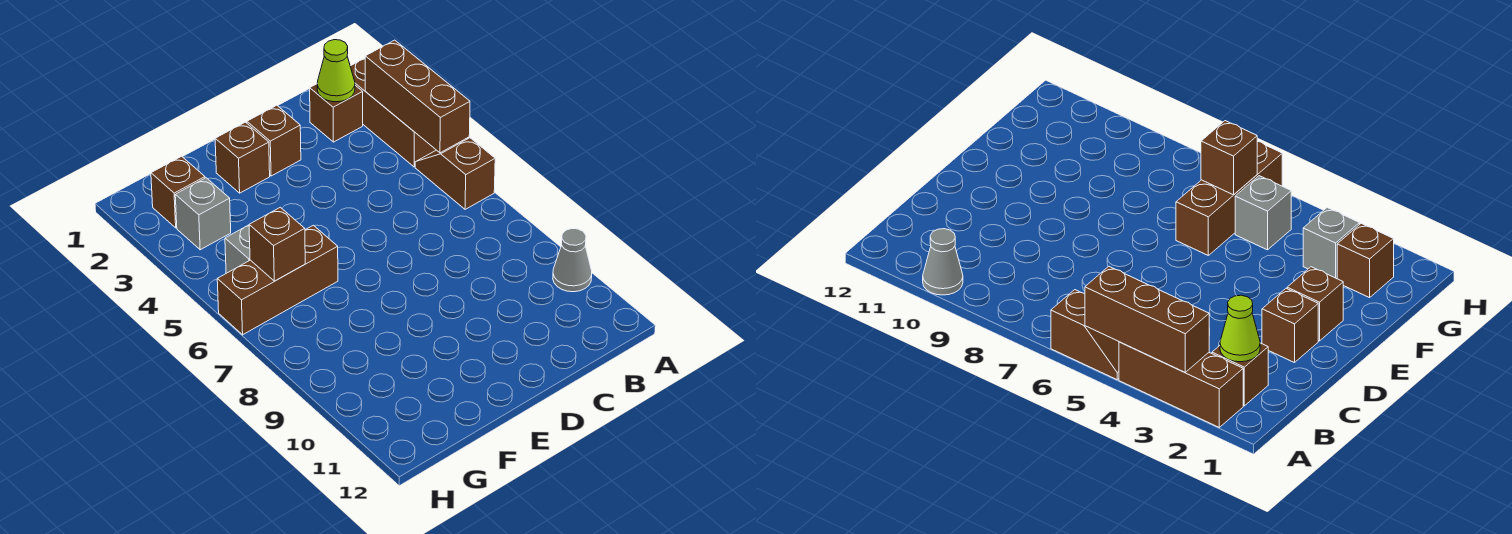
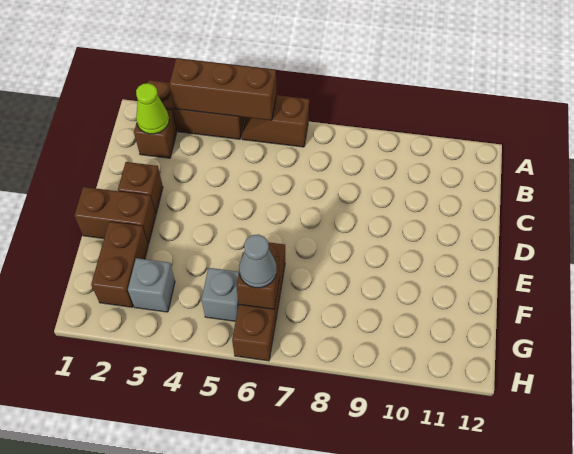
grey cone A10 level 1 -> grey cone G6 level 3
brown brick E2 level 1 -> brown brick E1:E2 level 1
brown brick G2 level 1 -> brown brick F2:G2 level 1

